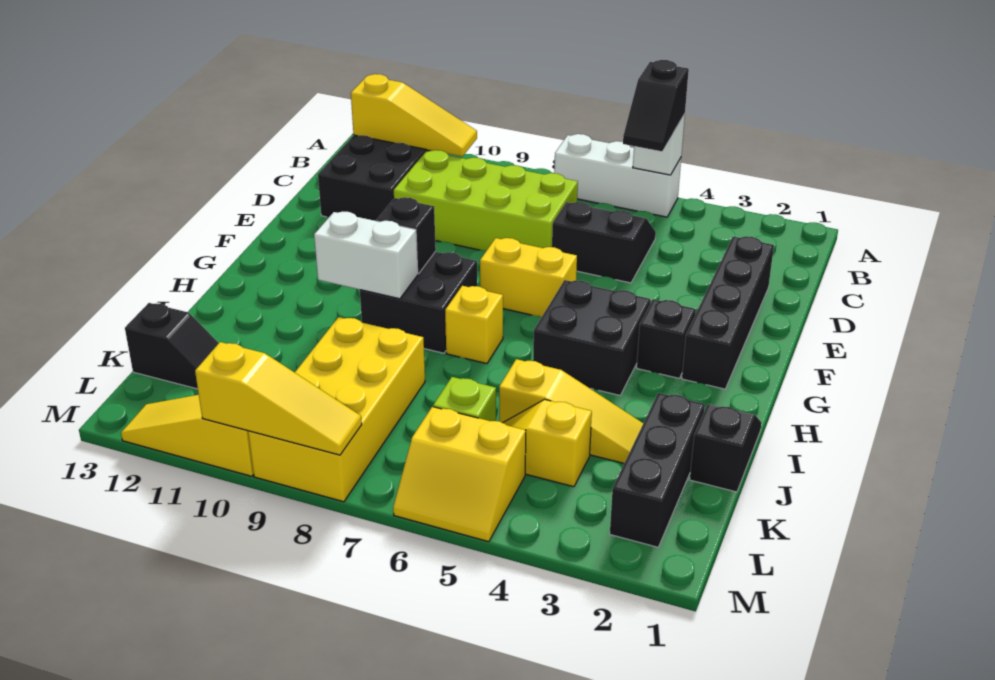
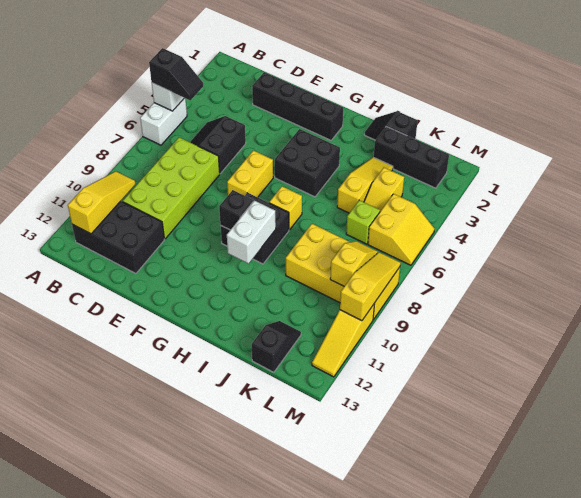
white brick A5:A7 level 1 -> white brick A5:A6 level 1
black brick G3 level 1 -> none
none -> yellow slope L8:L9 level 2 top 9

